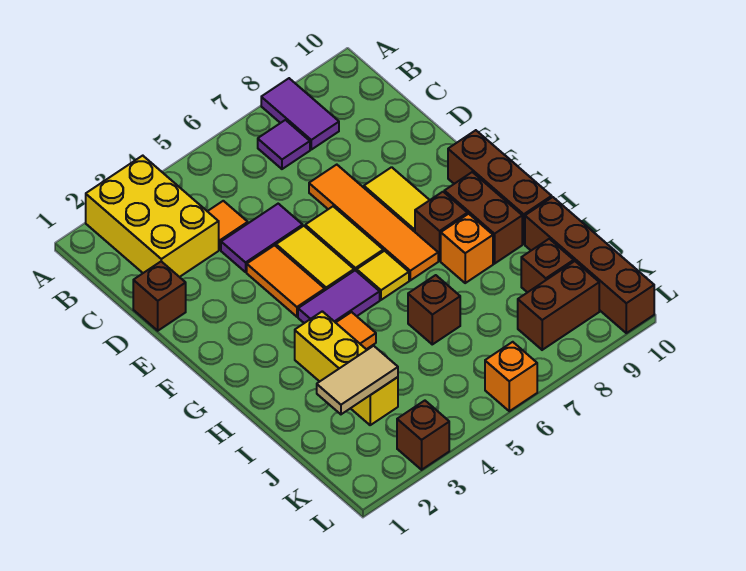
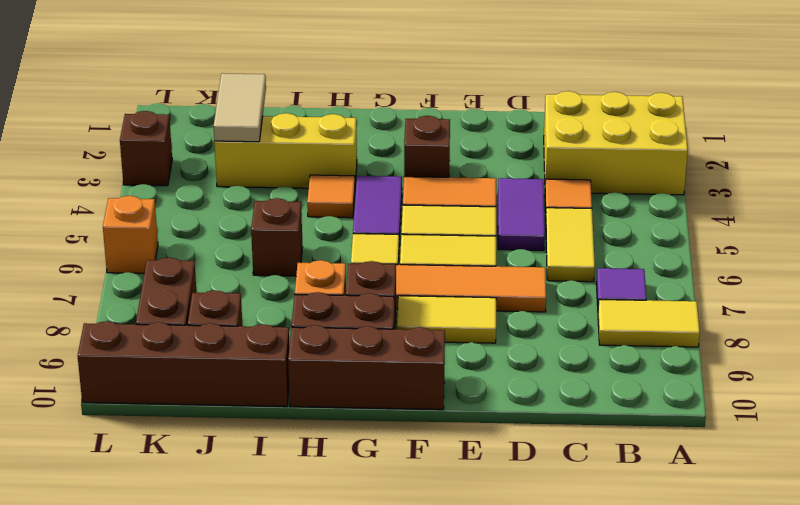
purple tile A8:B8 level 1 -> yellow tile A8:B8 level 1
none -> yellow tile C5:C6 level 1
brown brick D1 level 1 -> brown brick F3 level 1

